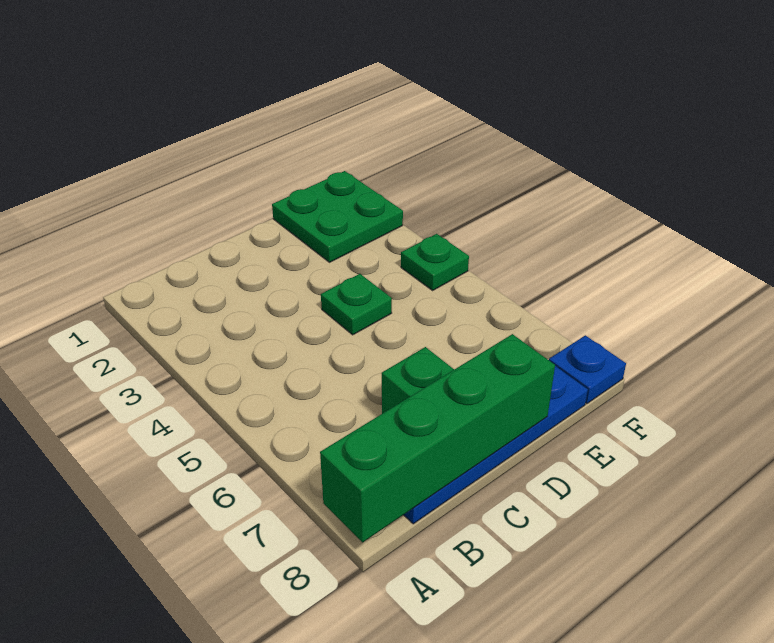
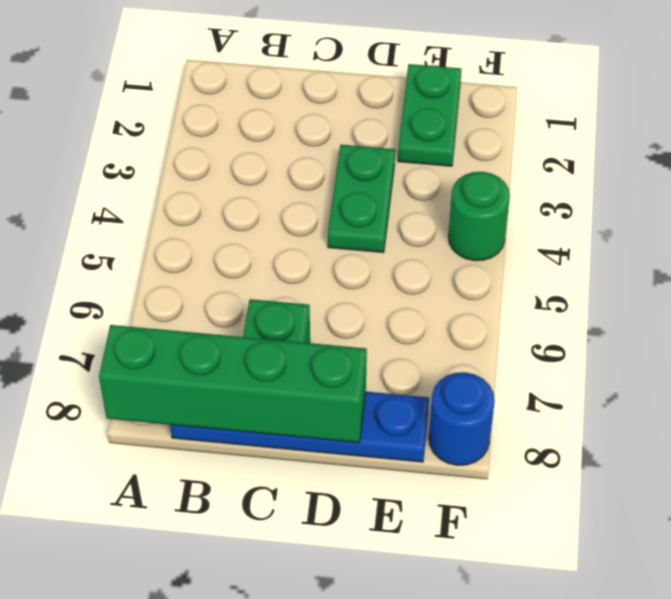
green plate D4 level 1 -> green plate D3:D4 level 1
green plate E1:F2 level 1 -> green plate E1:E2 level 1
green plate F4 level 1 -> green round brick F4 level 1
blue plate F8 level 1 -> blue round brick F8 level 1

